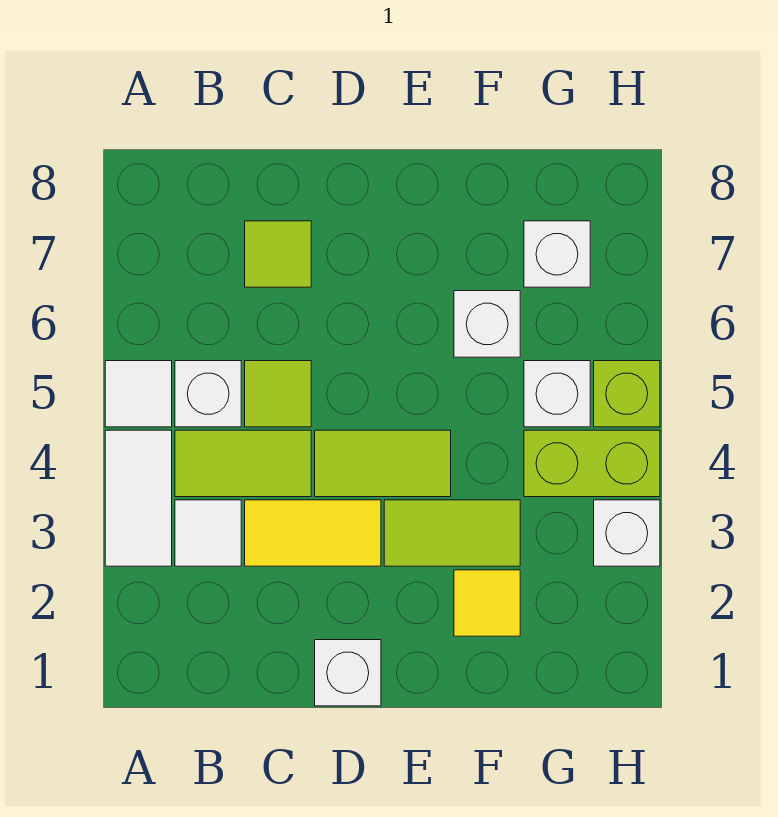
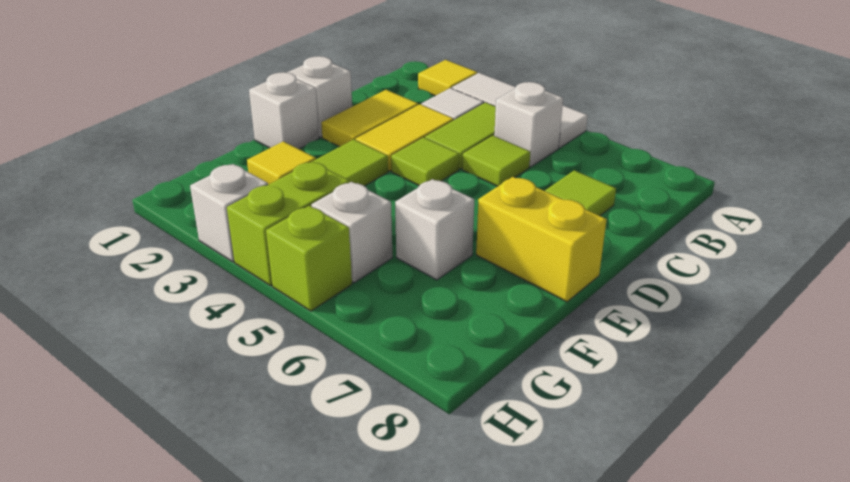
none -> yellow tile A2 level 1
none -> yellow tile C2:D2 level 1
lime tile D4:E4 level 1 -> lime tile D4 level 1
none -> yellow brick E7:E8 level 1
white brick G7 level 1 -> white brick E1 level 1

